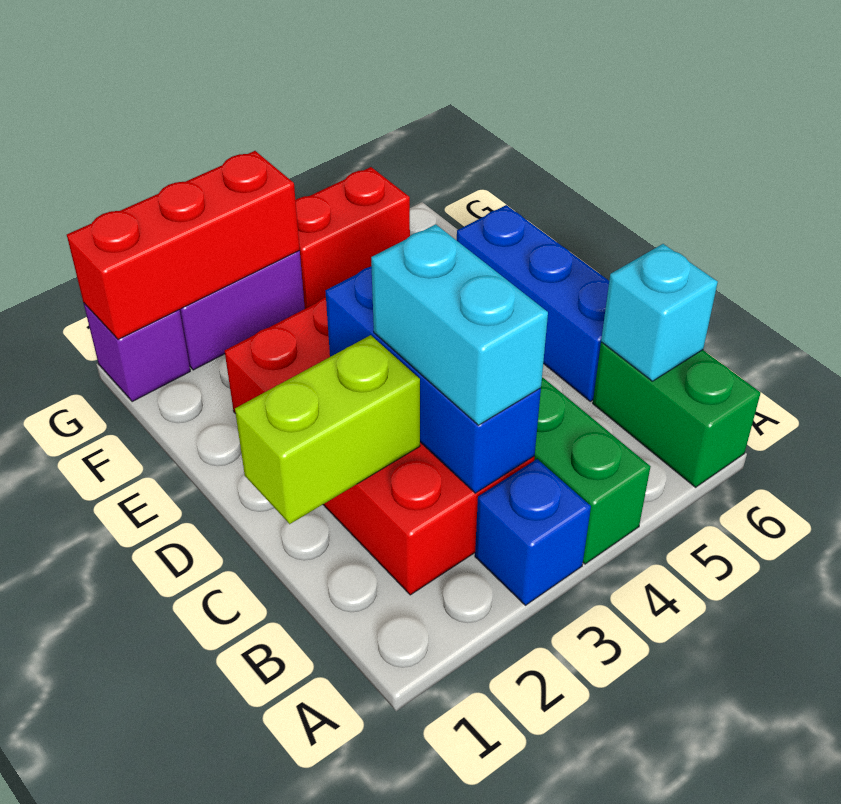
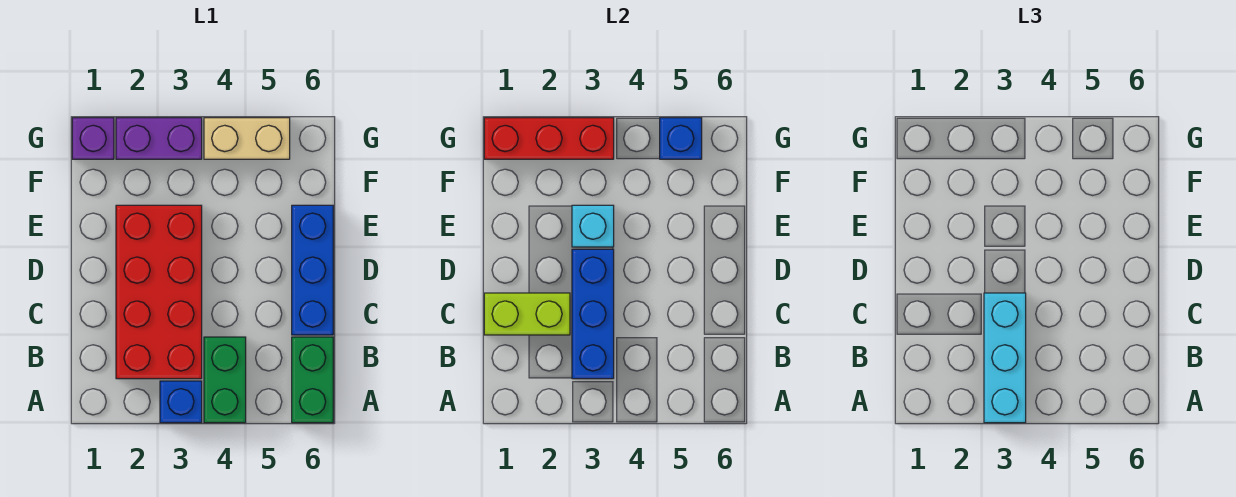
cyan brick B3:C3 level 3 -> cyan brick A3:C3 level 3
cyan brick B6 level 2 -> cyan brick E3 level 2
red brick G4:G5 level 1 -> tan brick G4:G5 level 1
none -> blue brick G5 level 2

